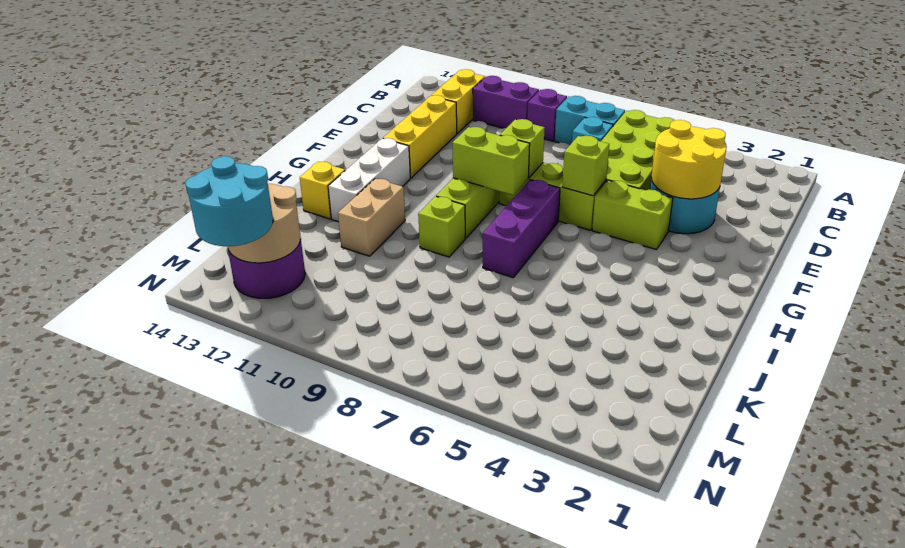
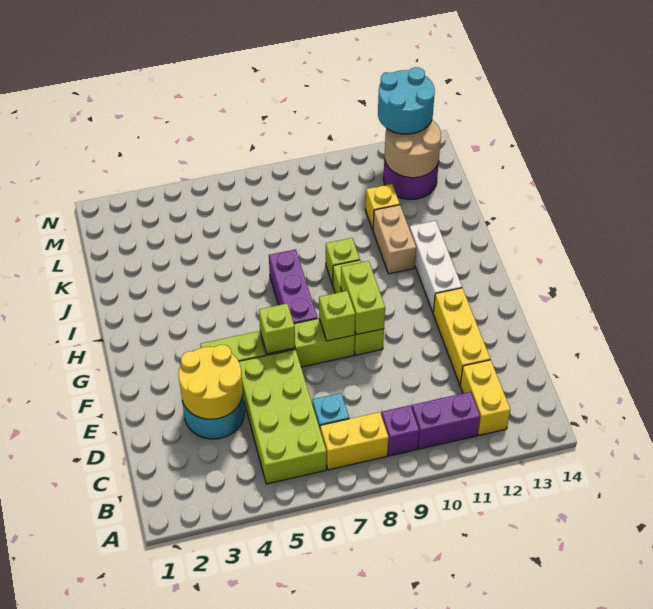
cyan brick B7:B8 level 1 -> yellow brick B7:B8 level 1
lime brick G8:G9 level 2 -> lime brick F9:G9 level 2
yellow brick I13 level 1 -> yellow brick K11 level 1

